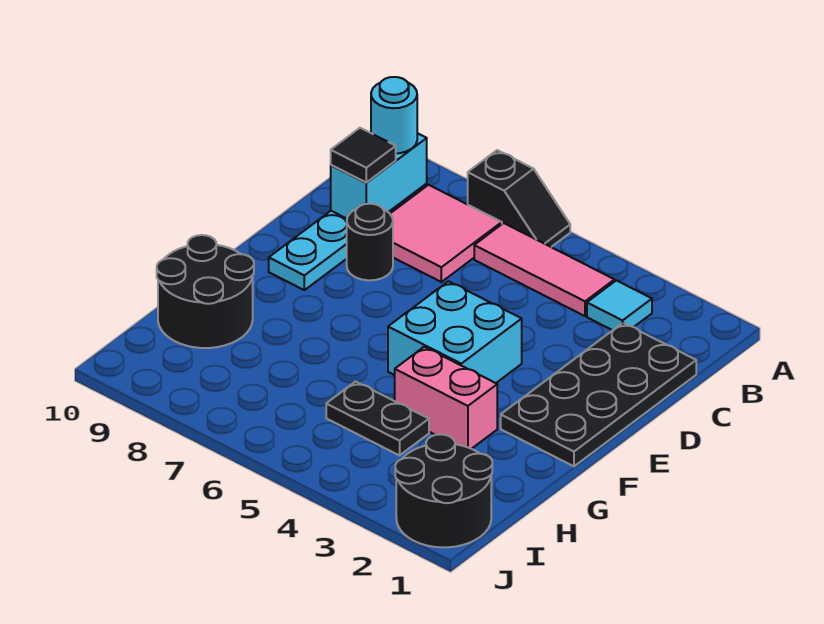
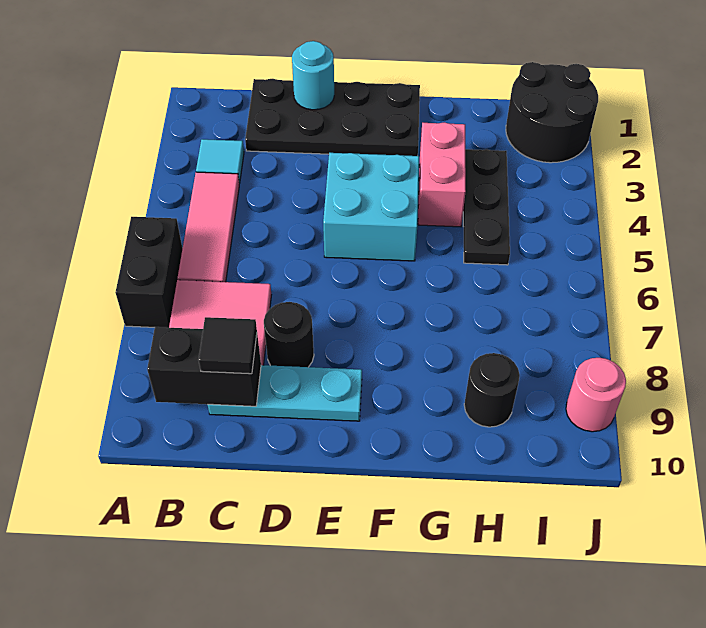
black slope A6:A7 level 1 top 7 -> black brick A6:A7 level 1
cyan brick B9:C9 level 2 -> black brick B9:C9 level 2
cyan round brick B9 level 3 -> cyan round brick D1 level 2
black round brick G9:H10 level 1 -> black round brick H9 level 1
black plate H4:H5 level 1 -> black plate H3:H5 level 1
none -> pink round brick J9 level 1

